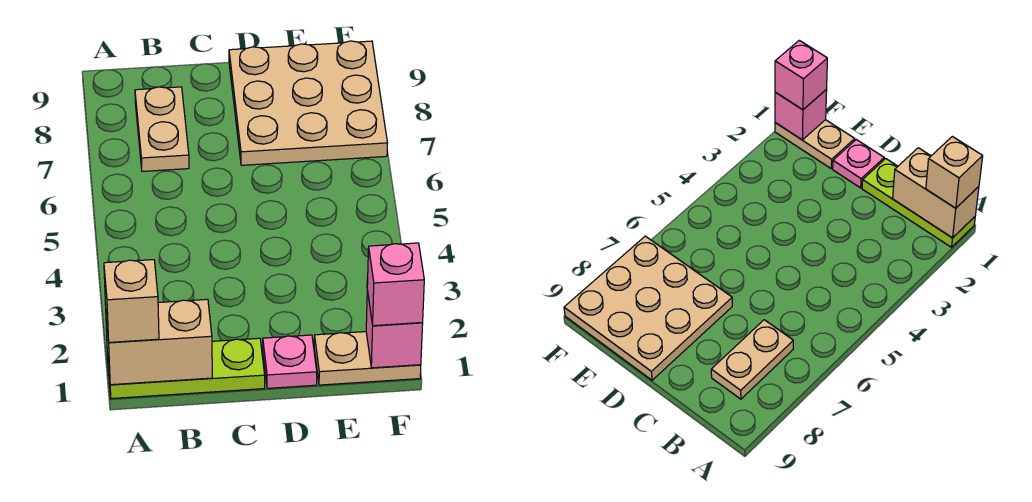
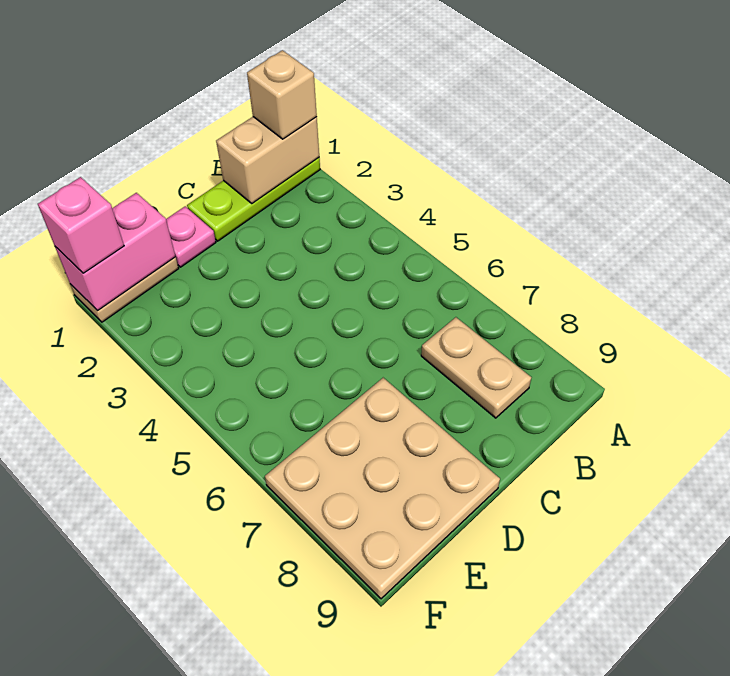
pink brick F1 level 2 -> pink brick E1:F1 level 2

